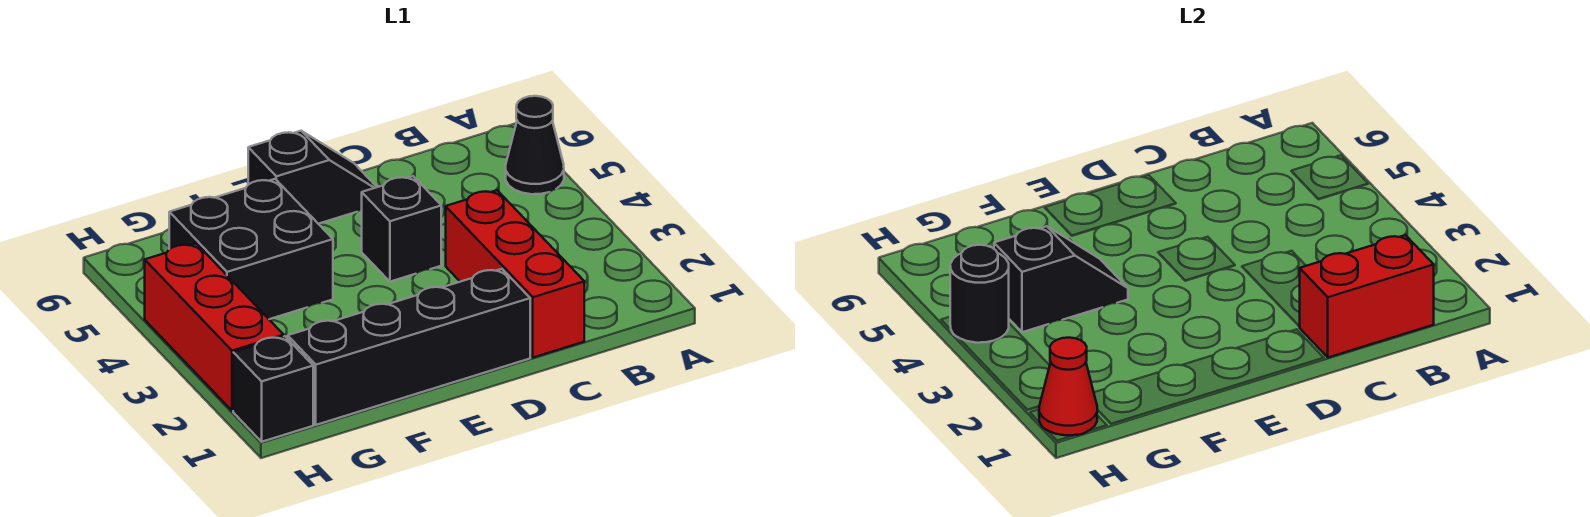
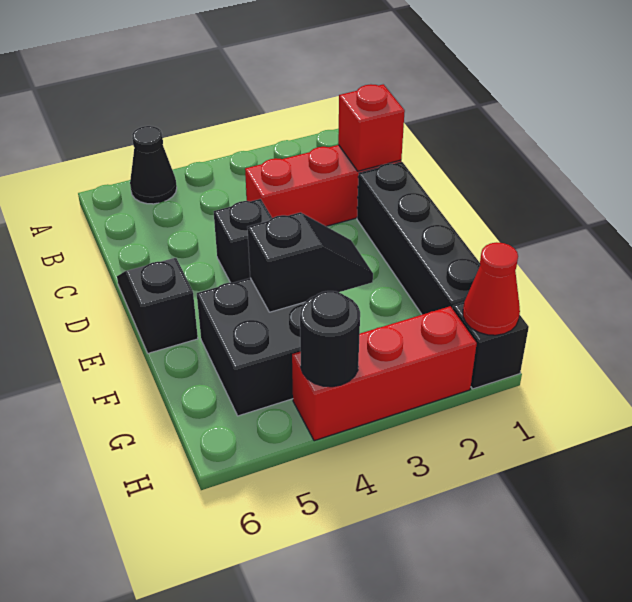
red brick B1:C1 level 2 -> red brick C1 level 2
black slope F4:G4 level 2 top G -> black slope F3:F4 level 2 top 4

